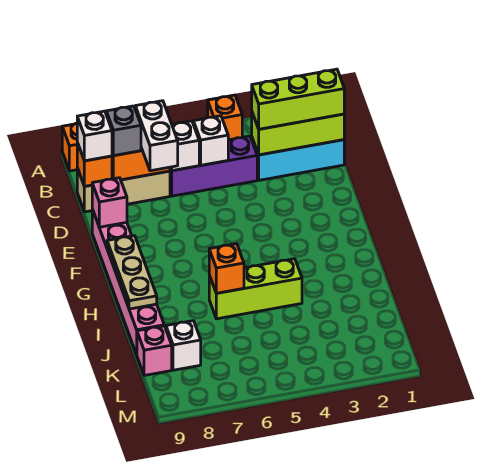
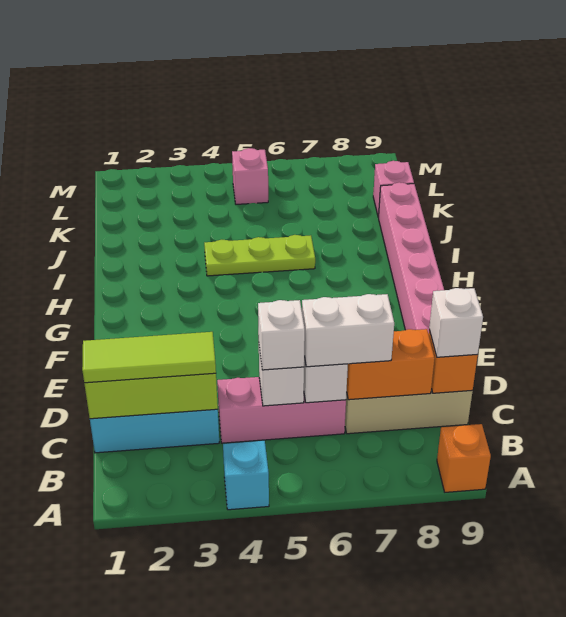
orange brick A4 level 1 -> cyan brick A4 level 1
lime brick C1:C3 level 3 -> lime tile C1:C3 level 3
purple brick C4:C6 level 1 -> pink brick C4:C6 level 1
white brick C7:D7 level 3 -> white brick C6:C7 level 3
grey brick C8 level 3 -> none
pink brick E9 level 2 -> pink brick L5 level 1
tan plate G9:I9 level 2 -> none
lime brick I4:I6 level 1 -> lime plate I4:I6 level 1
orange brick I6 level 2 -> none
white brick K8 level 1 -> white brick C5 level 3

